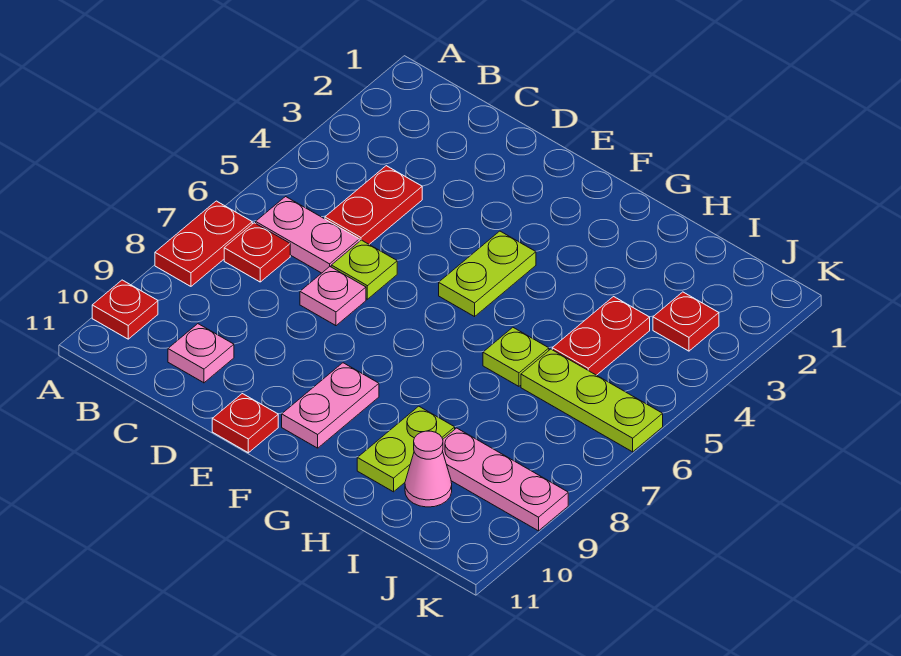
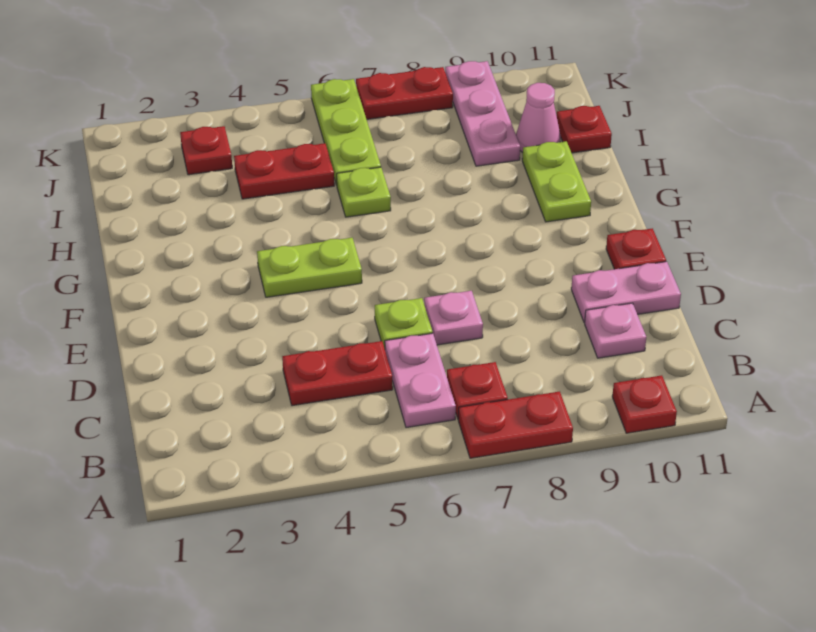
pink plate F9:F10 level 1 -> pink plate D10:D11 level 1
lime plate H9:H10 level 1 -> lime plate G10:H10 level 1
none -> red plate I11 level 1
none -> red plate K7:K8 level 1

